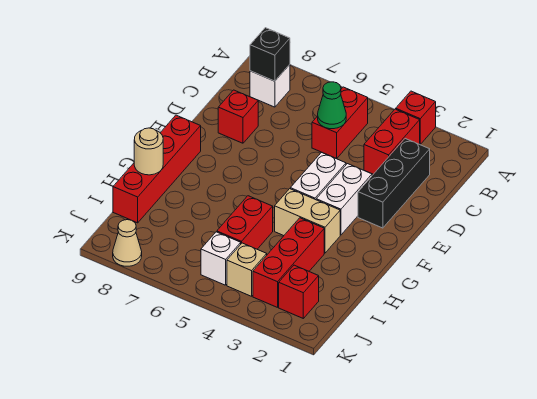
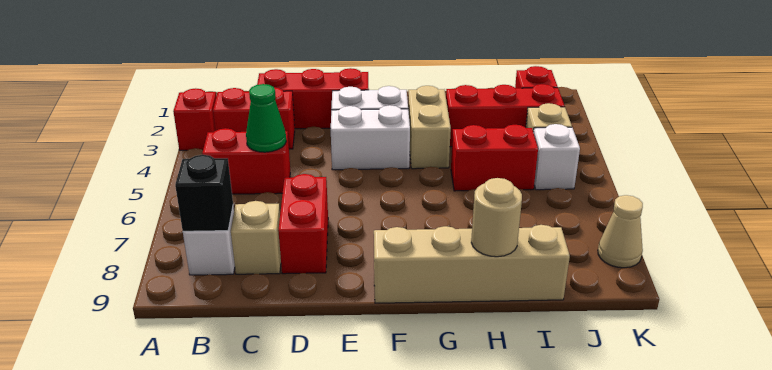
black brick C2:E2 level 1 -> red brick C2:E2 level 1
none -> tan brick C8 level 1
red brick D8 level 1 -> red brick D7:D8 level 1
red brick F9:I9 level 1 -> tan brick F9:I9 level 1

